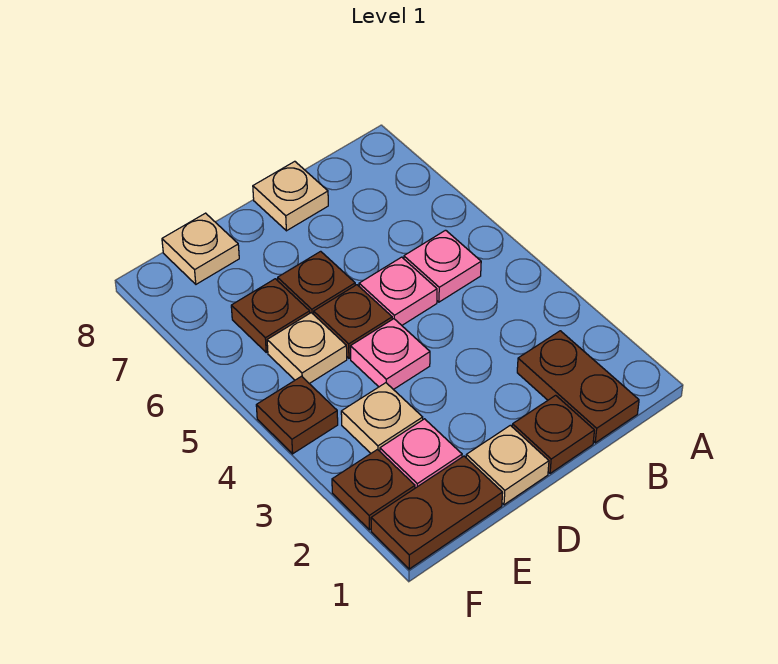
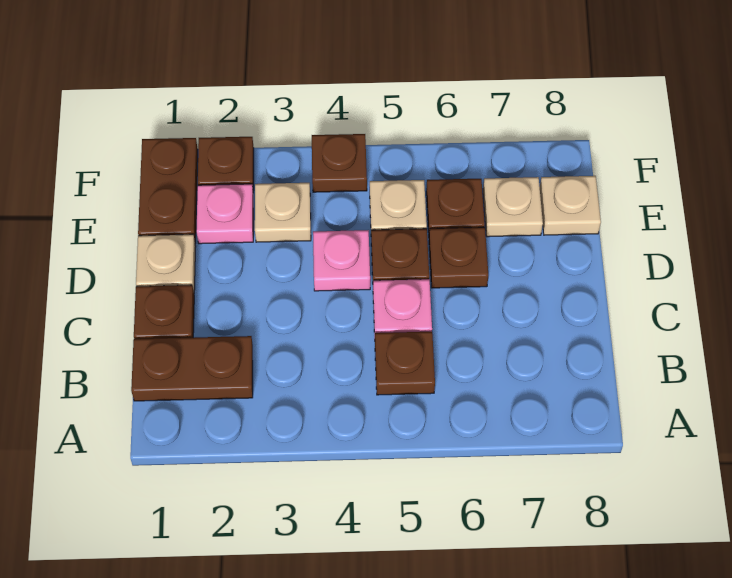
pink plate B5 level 1 -> brown plate B5 level 1
tan plate C8 level 1 -> tan plate E7 level 1

